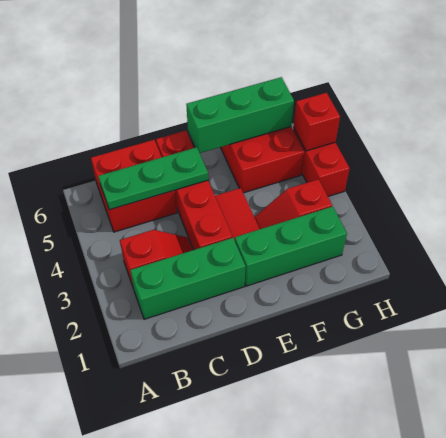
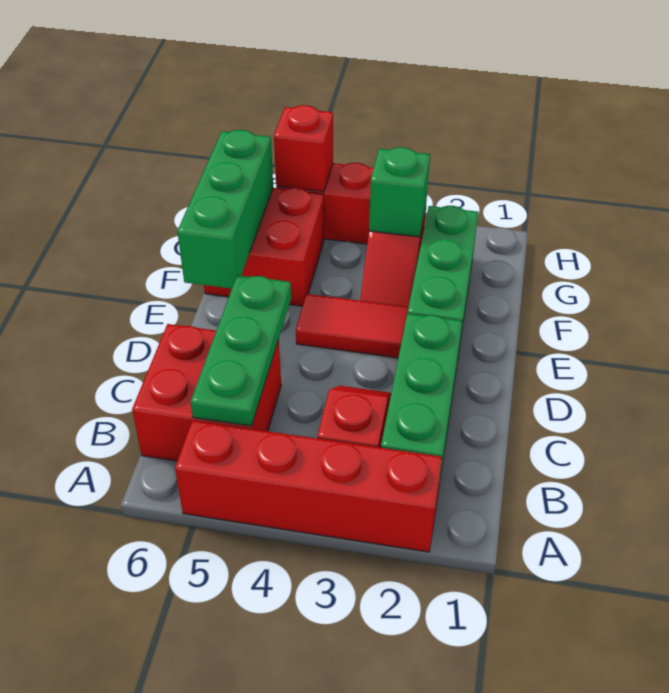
red brick D3:D6 level 1 -> red brick A2:A5 level 1
none -> green brick G3 level 2

